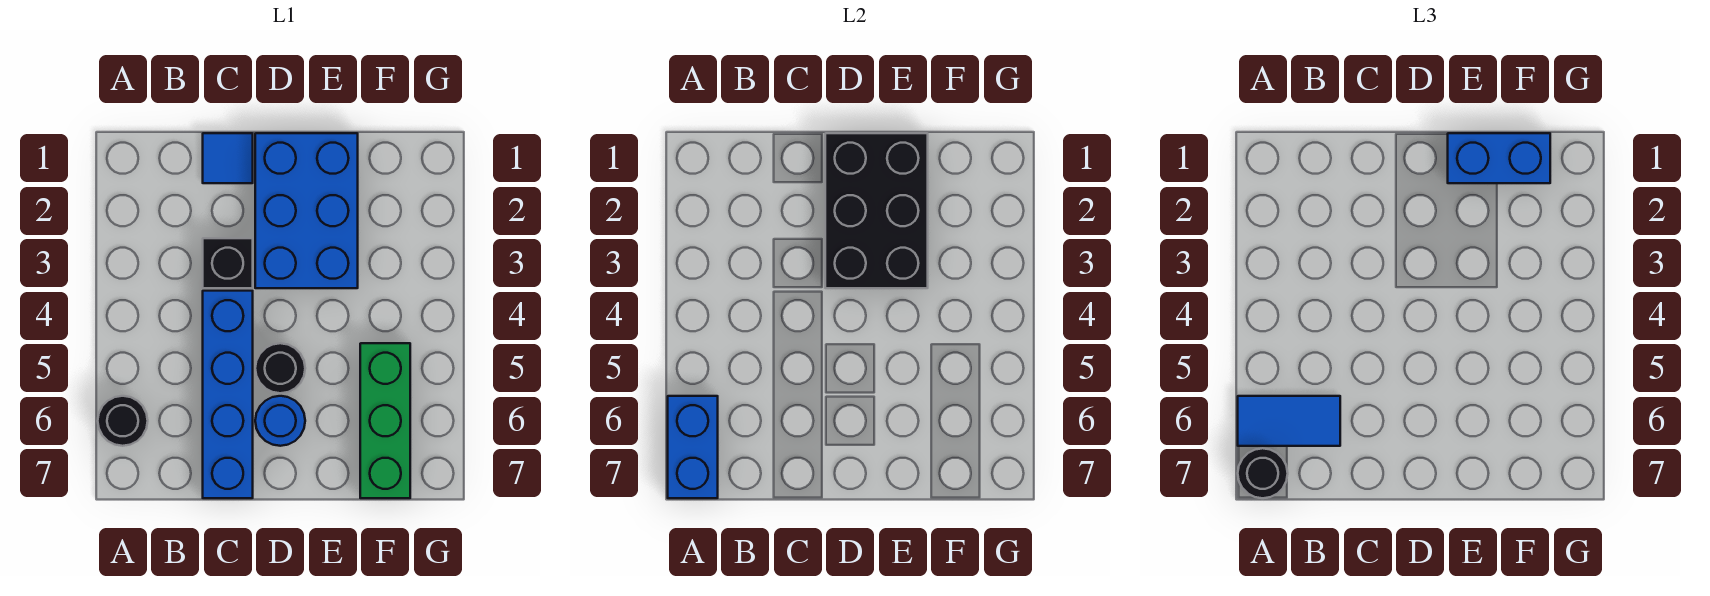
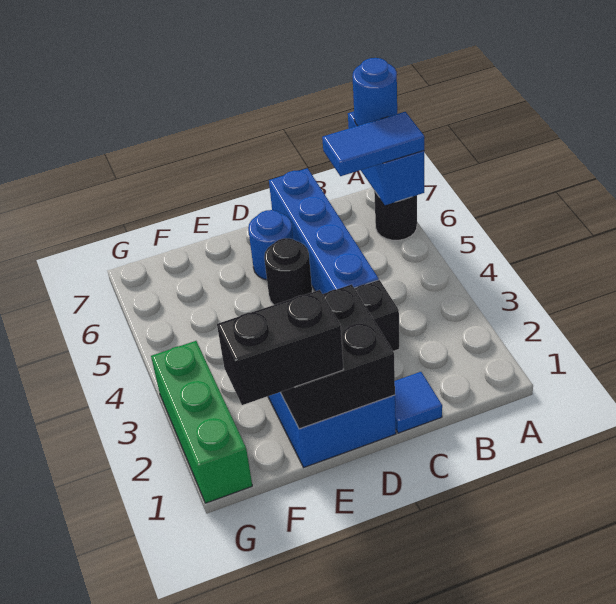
black round brick A7 level 3 -> blue round brick A7 level 3
black brick D1:E3 level 2 -> black brick D1:E2 level 2
blue brick E1:F1 level 3 -> black brick E1:F1 level 3
green brick F5:F7 level 1 -> green brick G1:G3 level 1

